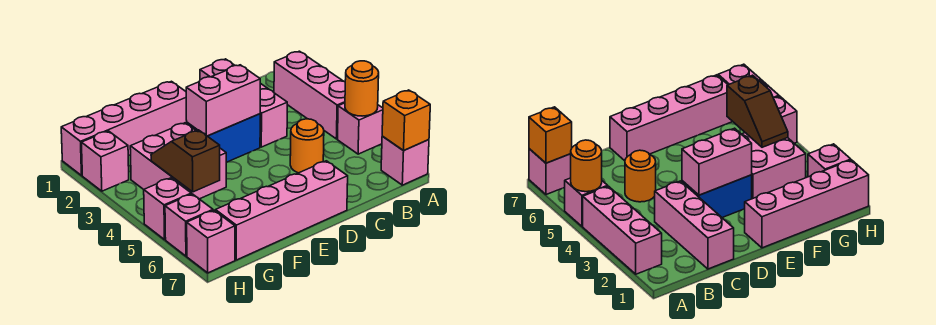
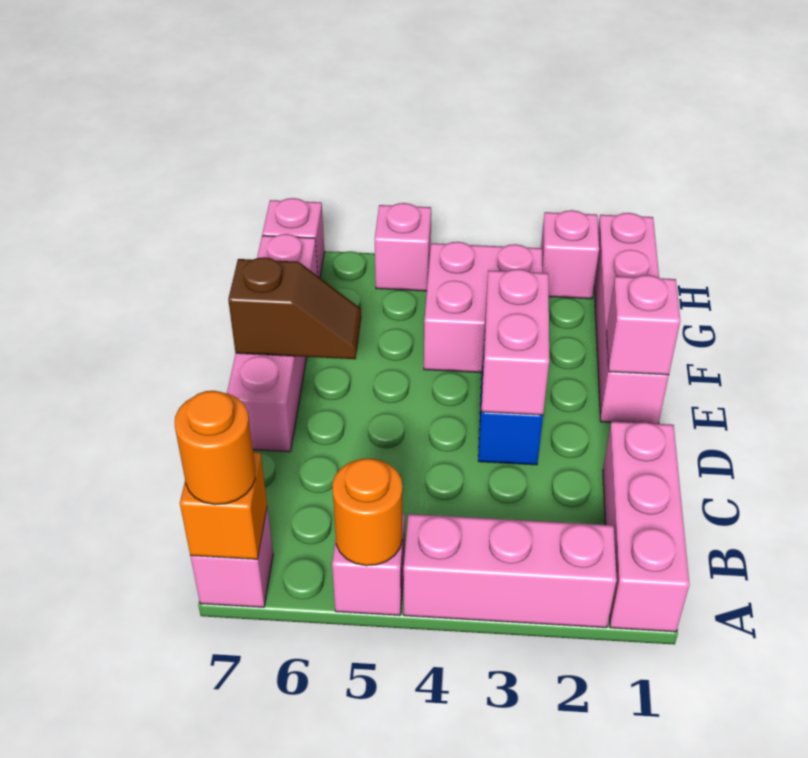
pink brick C1:C3 level 1 -> pink brick A1:C1 level 1
orange round brick C5 level 1 -> orange round brick A7 level 3
brown slope G4:G5 level 2 top 5 -> brown slope E6:E7 level 2 top 7
pink brick H6 level 1 -> pink brick E1 level 2

